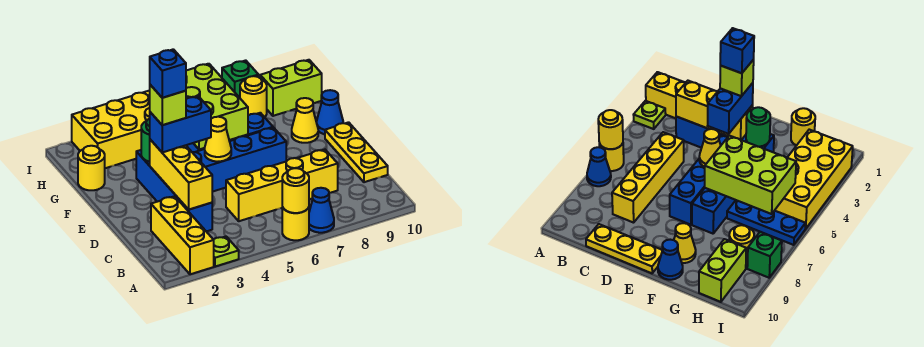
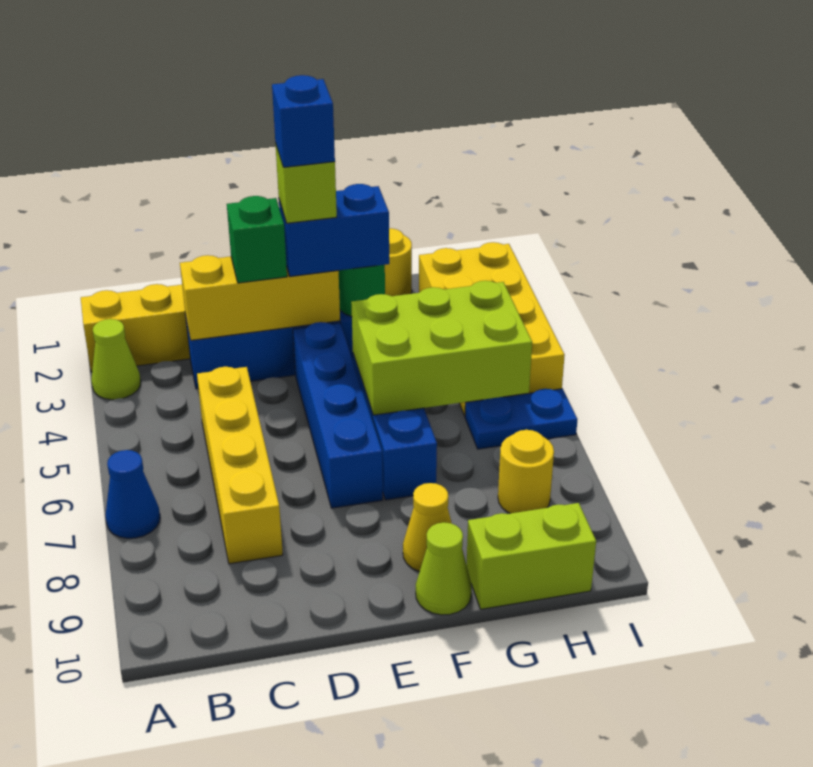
lime plate A3 level 1 -> lime cone A3 level 1
yellow round brick A6 level 1 -> none
yellow round brick A6 level 2 -> none
yellow plate C10:E10 level 1 -> none
blue brick E3:E4 level 3 -> blue brick E3:F3 level 3
yellow cone E5 level 2 -> none
blue cone F10 level 1 -> lime cone F10 level 1
blue plate G6:I6 level 1 -> blue plate H6:I6 level 1
lime brick H9:H10 level 1 -> lime brick G10:H10 level 1
green brick I8 level 1 -> green brick D3 level 3

